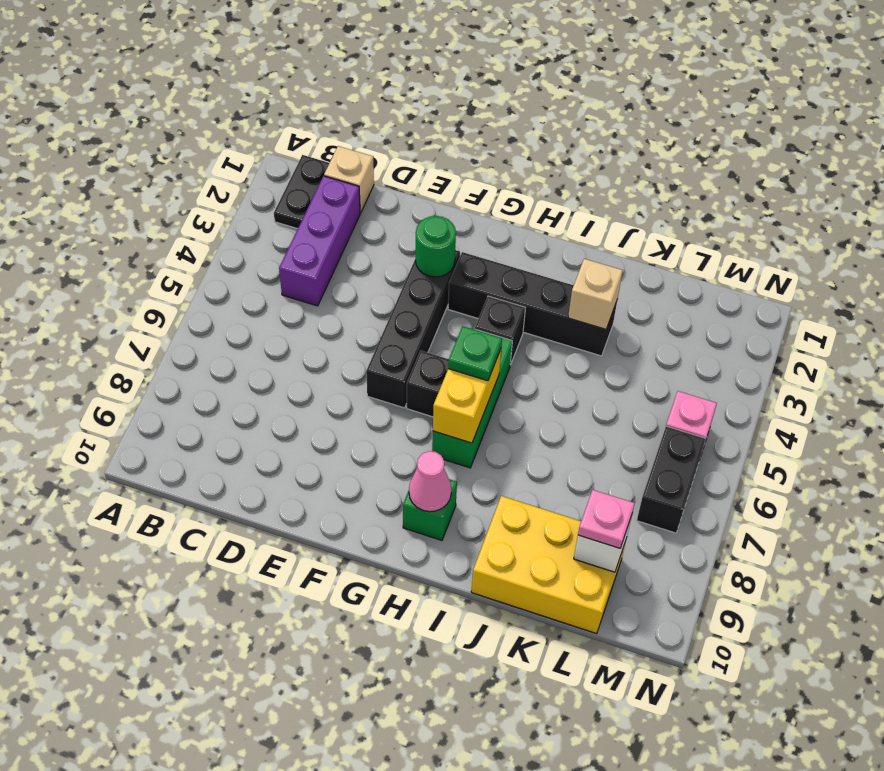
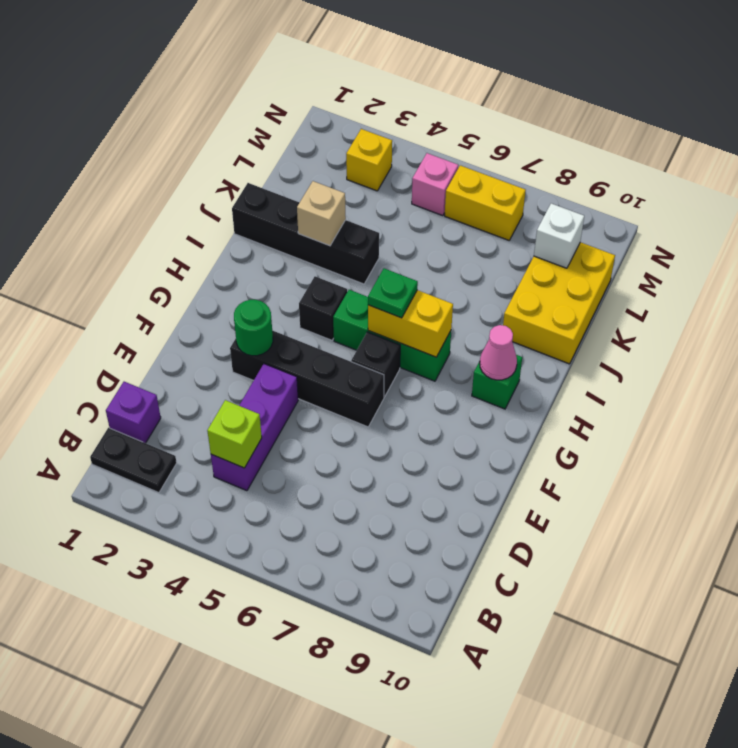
tan brick C1 level 1 -> purple brick C1 level 1
purple brick C2:C4 level 1 -> purple brick C4:E4 level 1
none -> lime brick C4 level 2
black brick G3:J3 level 1 -> black brick J1:J4 level 1
pink plate L9 level 3 -> none
none -> yellow brick M3 level 1
black brick M6:M7 level 1 -> yellow brick M6:M7 level 1

